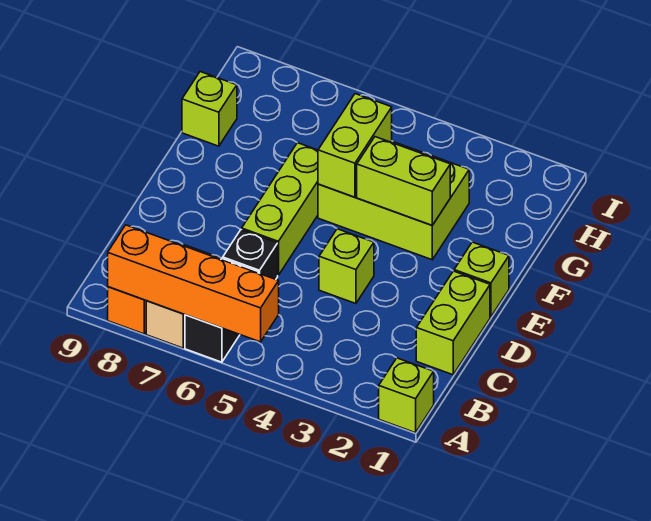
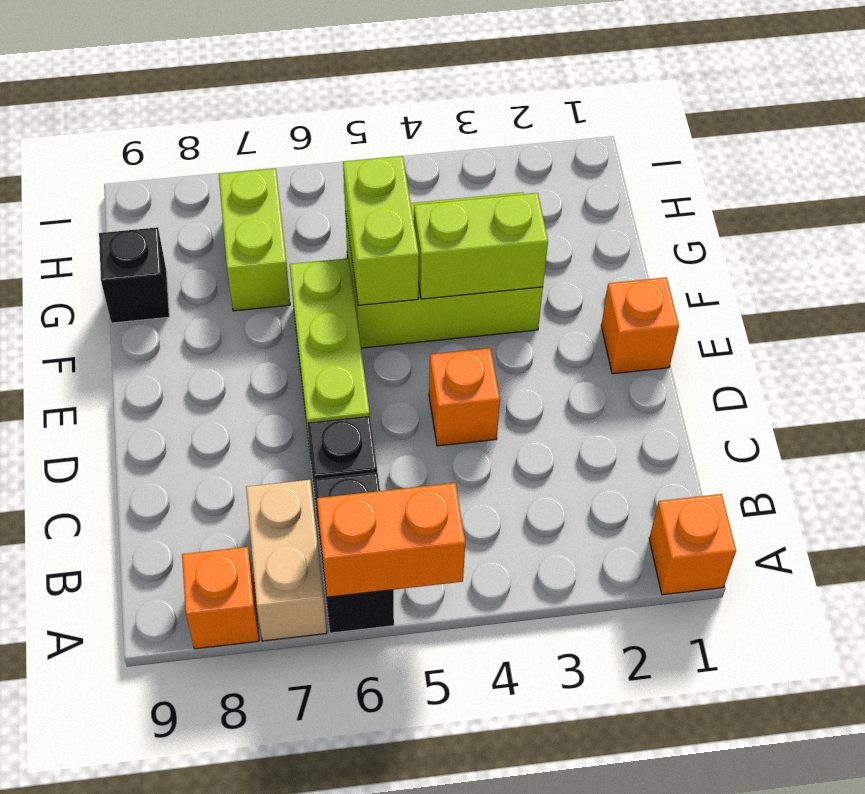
lime brick A1 level 1 -> orange brick A1 level 1
orange brick A5:A8 level 2 -> orange brick A5:A6 level 2
lime brick C1:D1 level 1 -> lime brick G7:H7 level 1
lime brick D4 level 1 -> orange brick D4 level 1
lime brick E1 level 1 -> orange brick E1 level 1
lime brick G9 level 1 -> black brick G9 level 1

